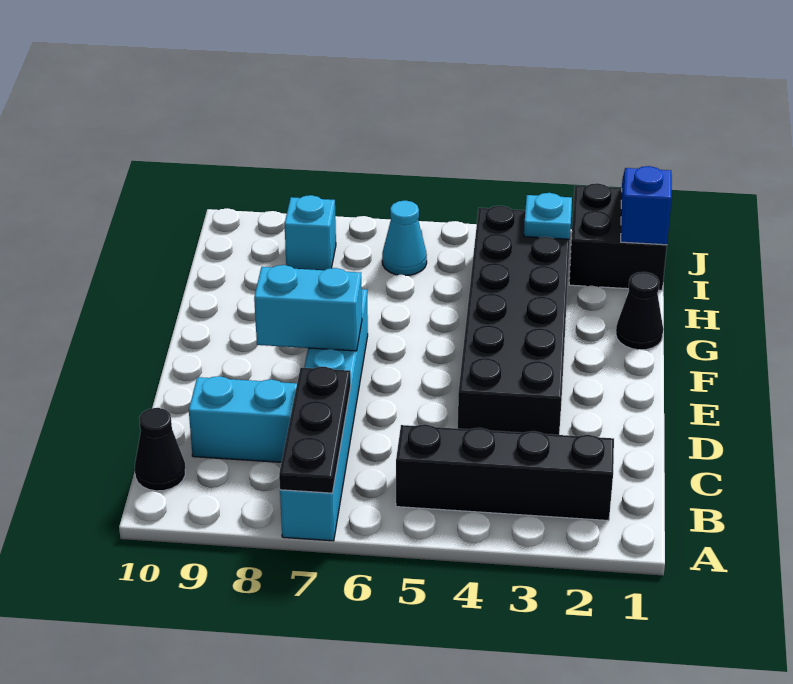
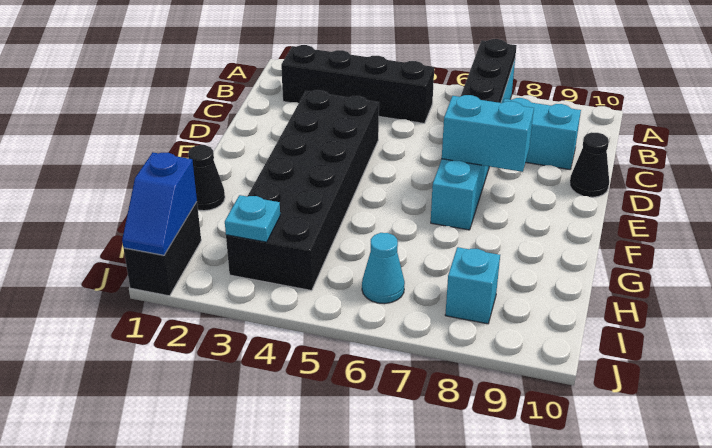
black cone B10 level 1 -> black cone D10 level 1
black brick I1:J2 level 1 -> black brick I1:J1 level 1

